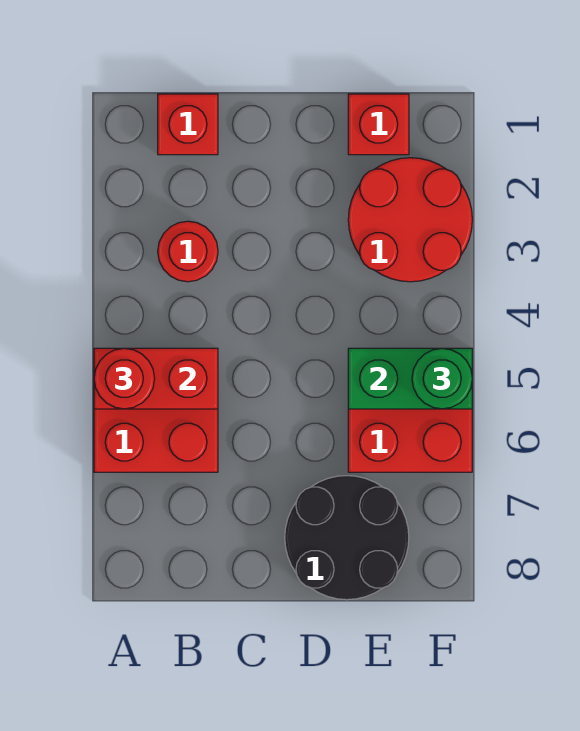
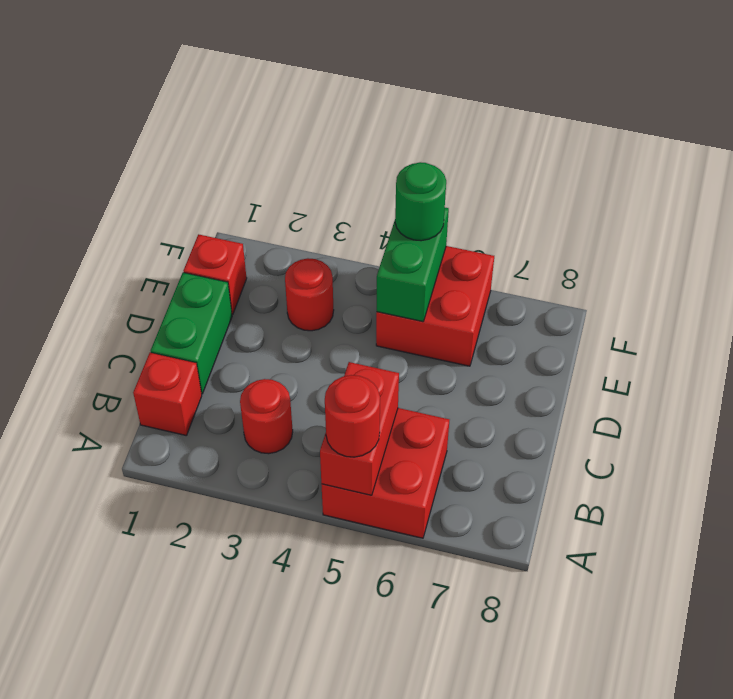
none -> green brick C1:D1 level 1
black round brick D7:E8 level 1 -> none
red round brick E2:F3 level 1 -> red round brick E3 level 1

